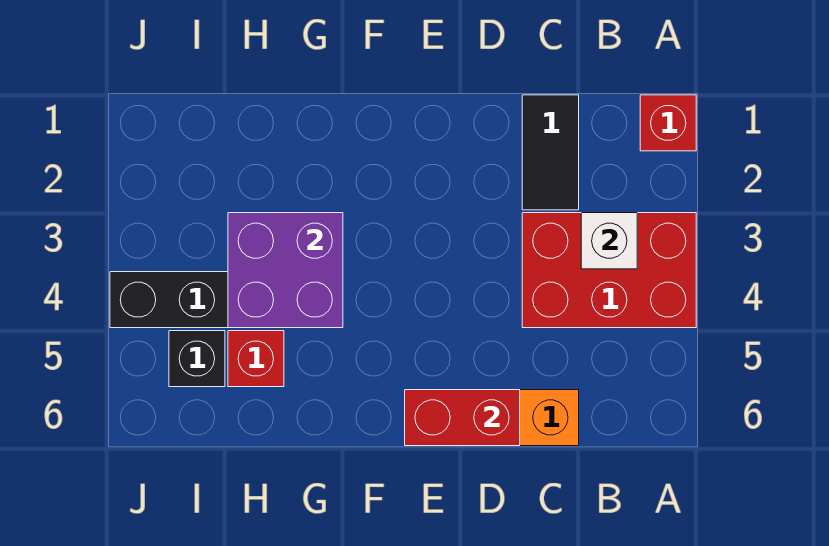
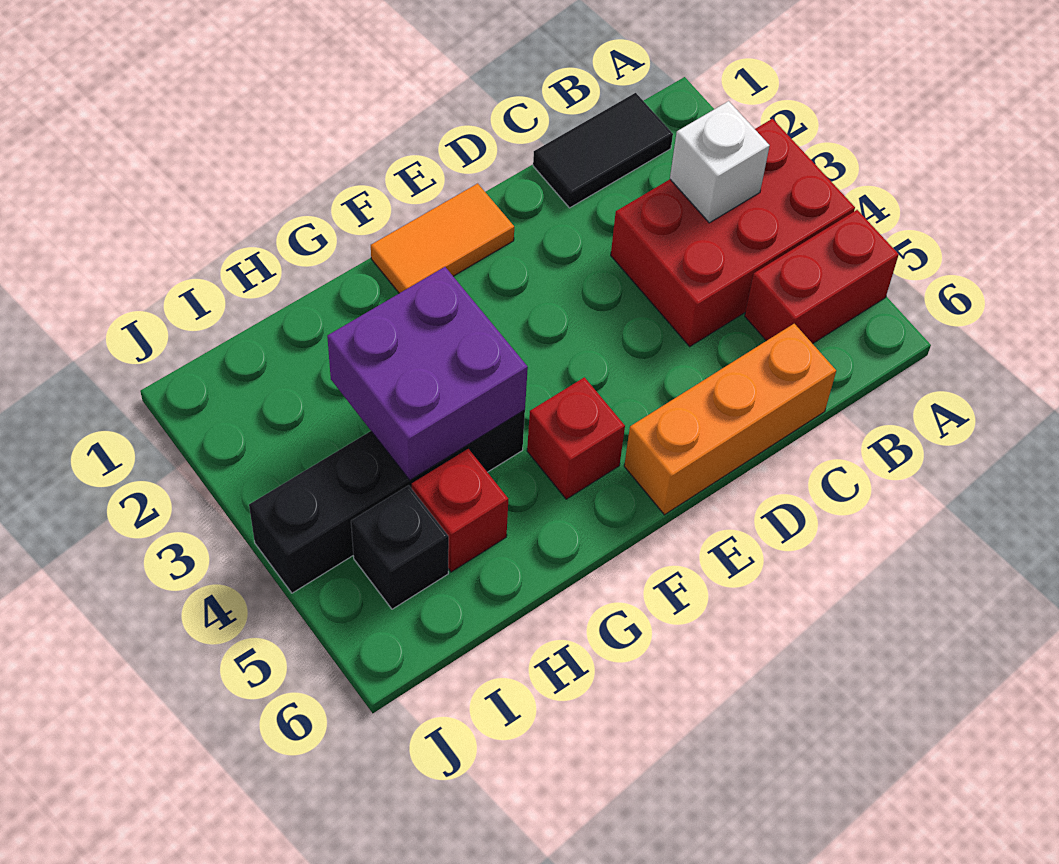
red brick A1 level 1 -> red brick F5 level 1
black tile C1:C2 level 1 -> black tile B1:C1 level 1
red brick D6:E6 level 2 -> red brick A5:B5 level 1
none -> orange tile E1:F1 level 1

